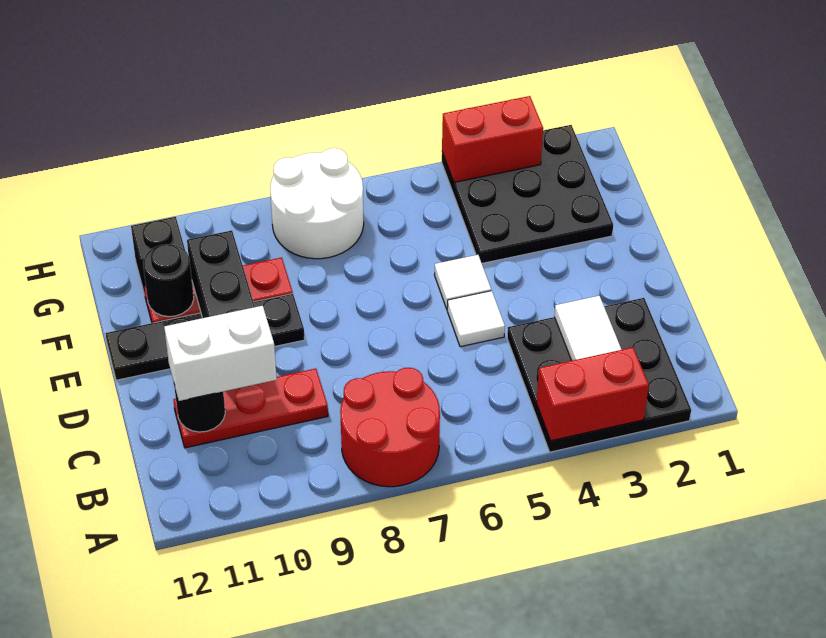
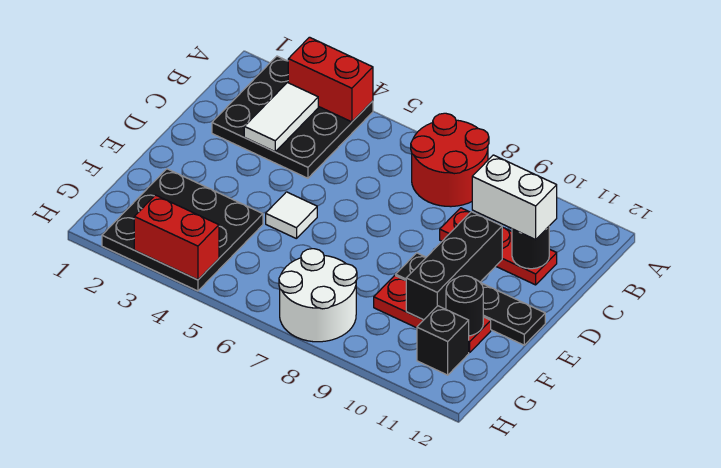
white tile D5 level 1 -> none

